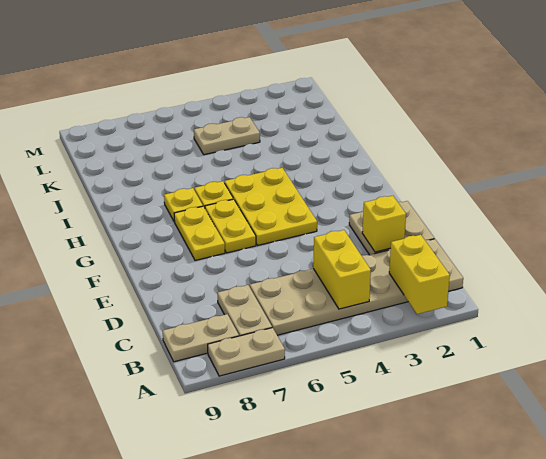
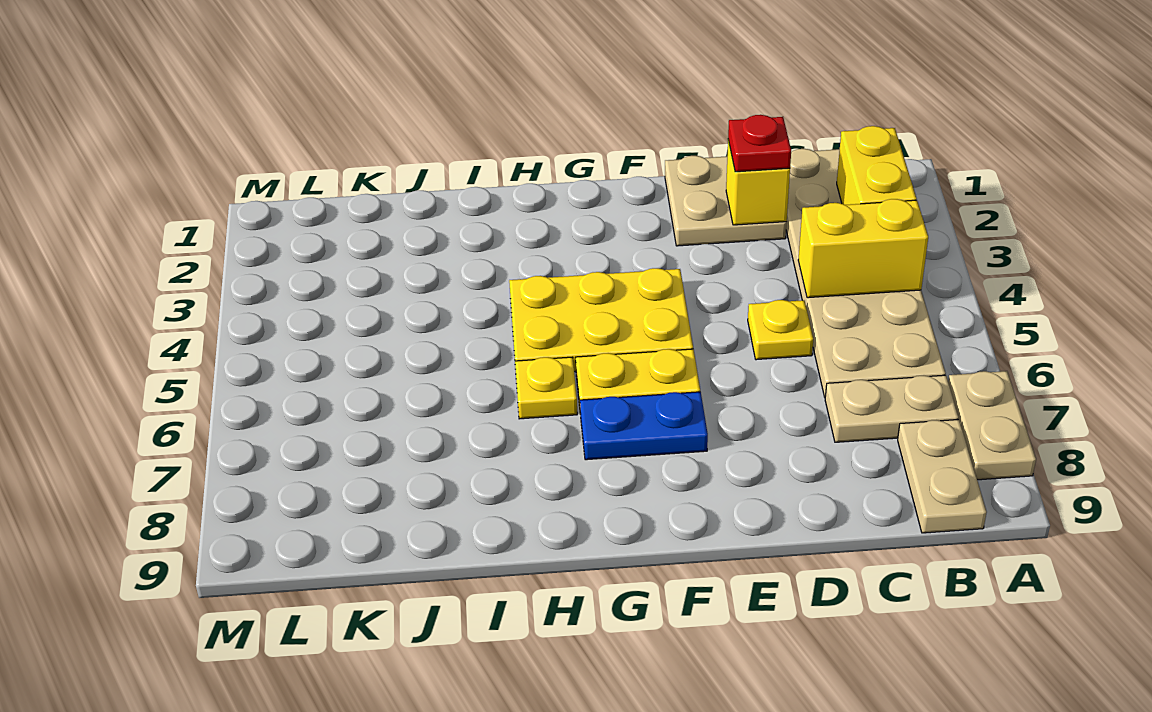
yellow brick A2:B2 level 2 -> yellow brick B2:B3 level 2
none -> red plate D2 level 3
yellow plate F7:G7 level 1 -> blue plate F7:G7 level 1
yellow plate H7 level 1 -> yellow plate D5 level 1
tan plate K4:K5 level 1 -> none

